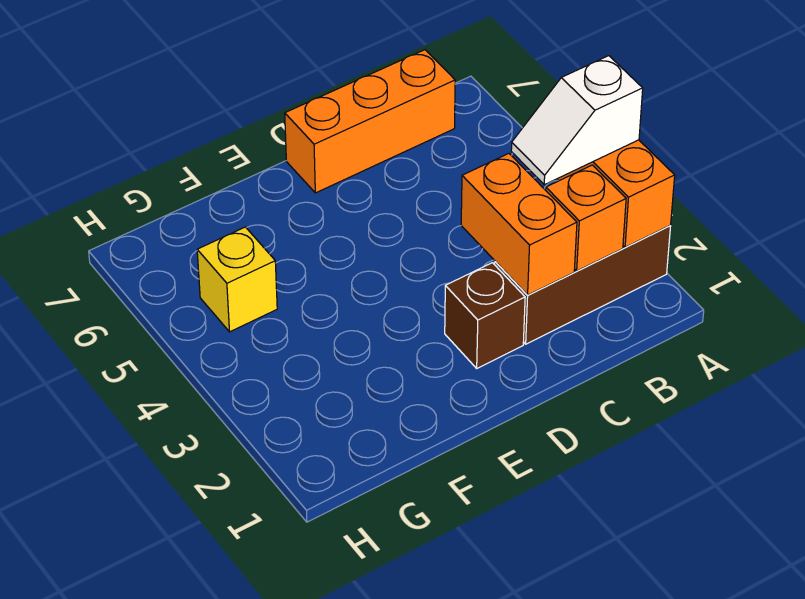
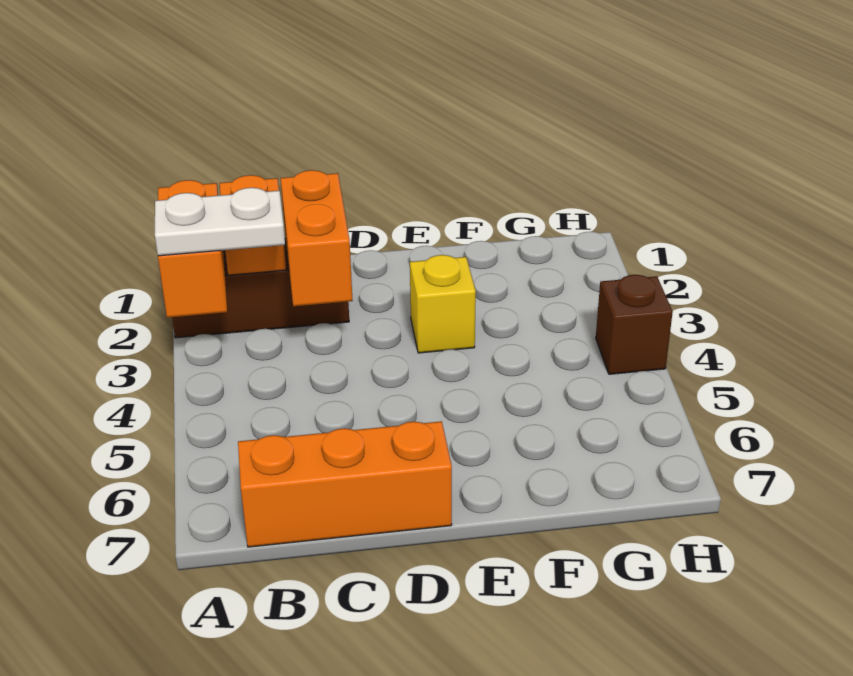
white slope A3:B3 level 3 top A -> white plate A3:B3 level 3
brown brick D2 level 1 -> brown brick H4 level 1
yellow brick G5 level 1 -> yellow brick E3 level 1

